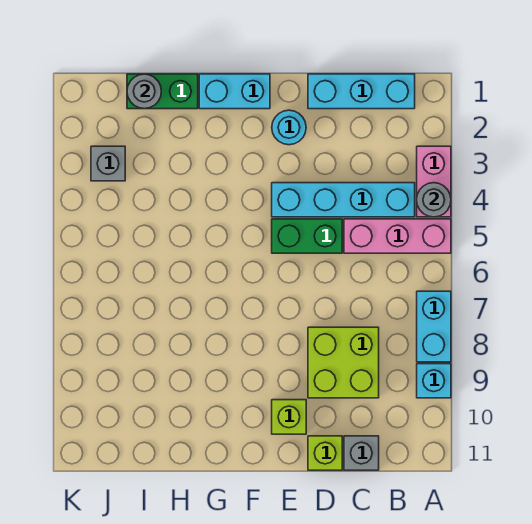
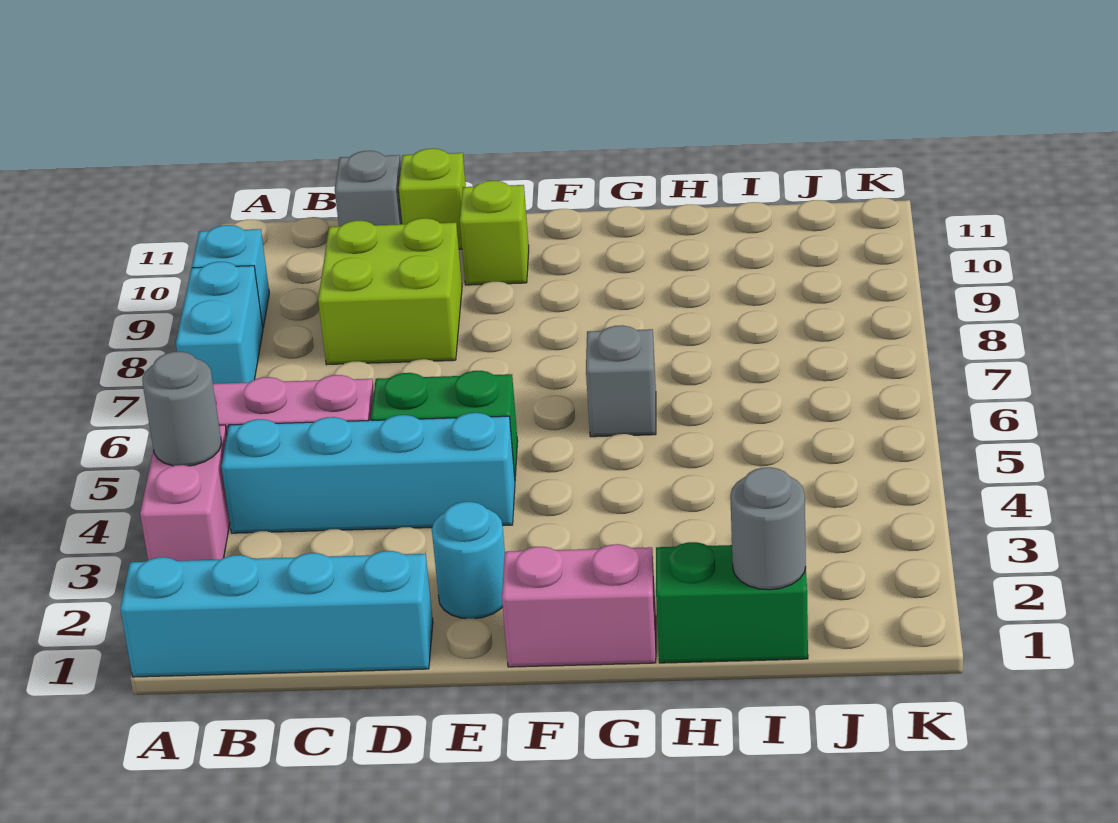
cyan brick B1:D1 level 1 -> cyan brick A1:D1 level 1
cyan brick F1:G1 level 1 -> pink brick F1:G1 level 1
grey brick J3 level 1 -> grey brick G6 level 1

